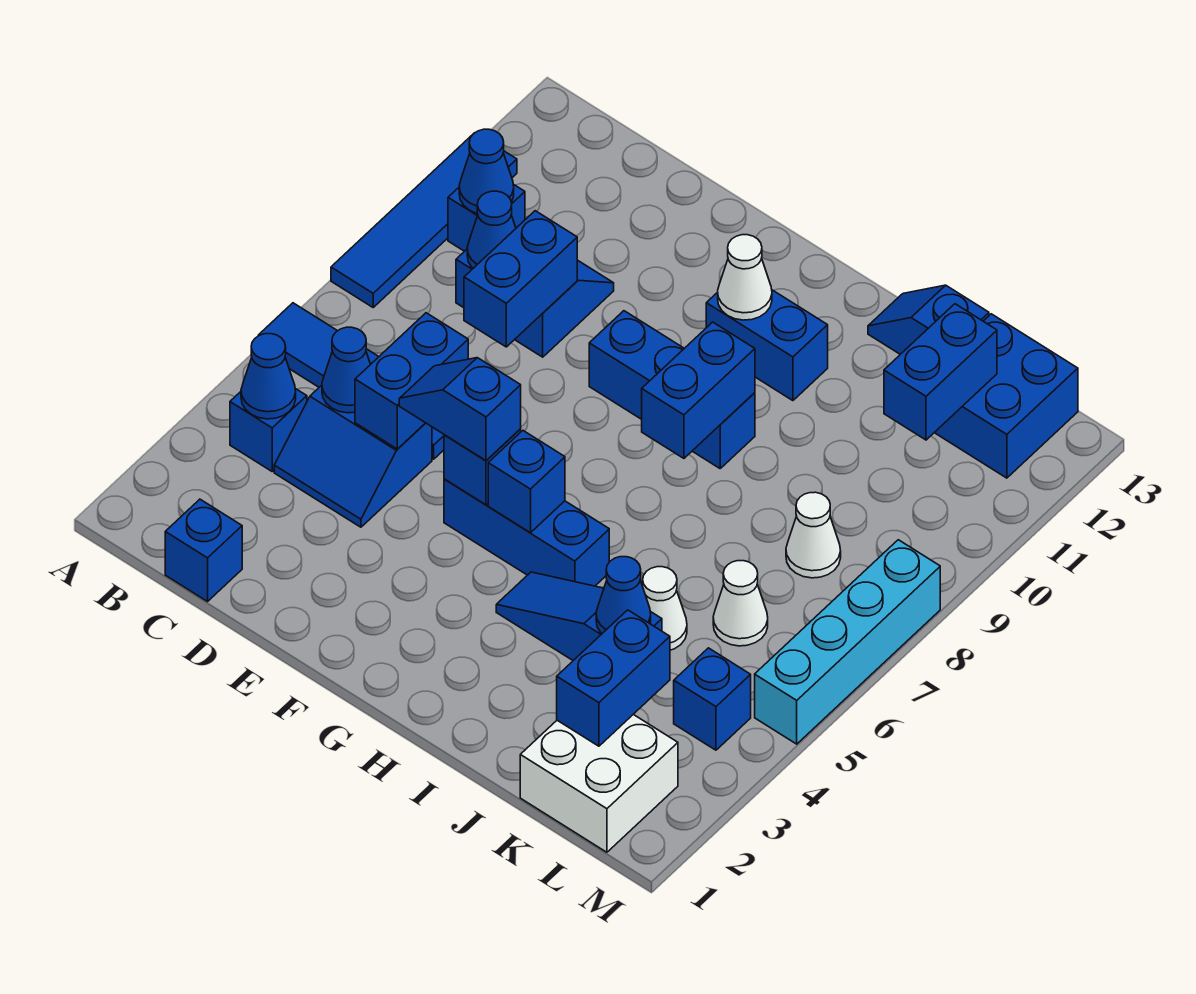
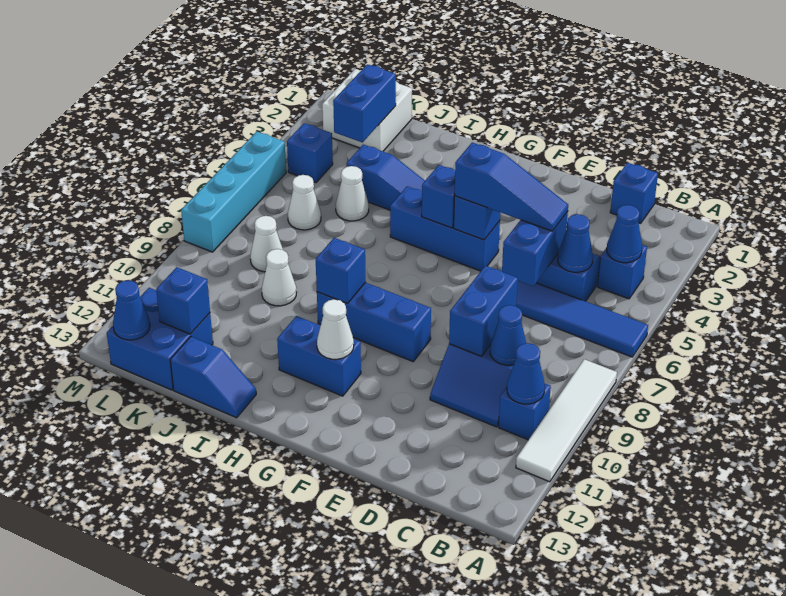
blue tile A8:A11 level 1 -> white tile A8:A11 level 1
blue slope E5:F5 level 3 top F -> blue slope D5:F5 level 3 top F
blue brick H8:H9 level 2 -> blue brick H9 level 2
blue cone J4 level 2 -> blue cone L13 level 2
none -> white cone J9 level 1
blue brick K11:K12 level 2 -> blue brick K12 level 2

